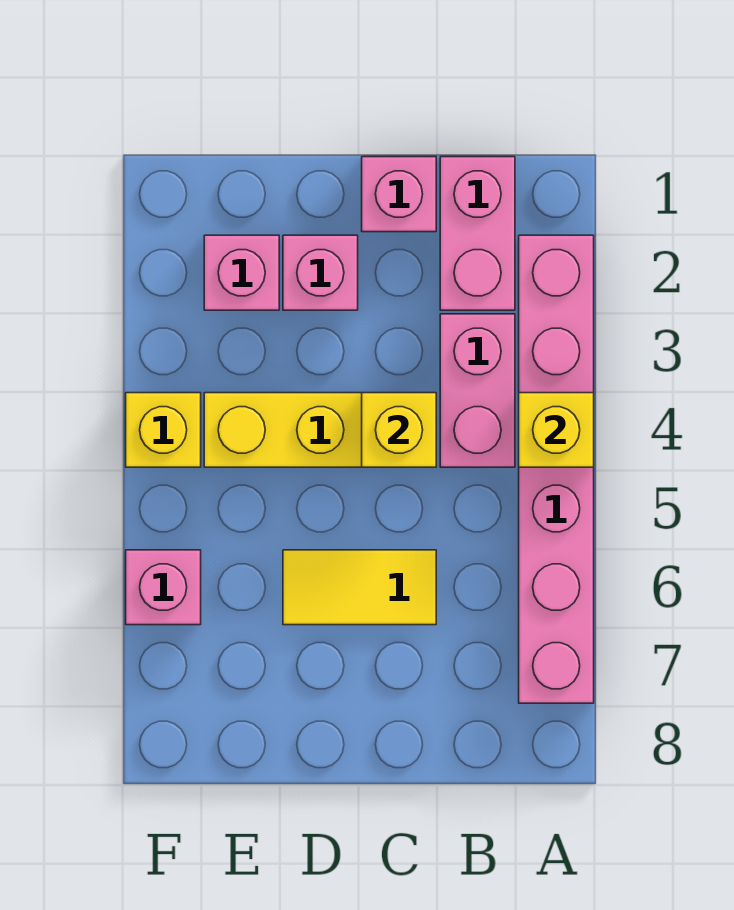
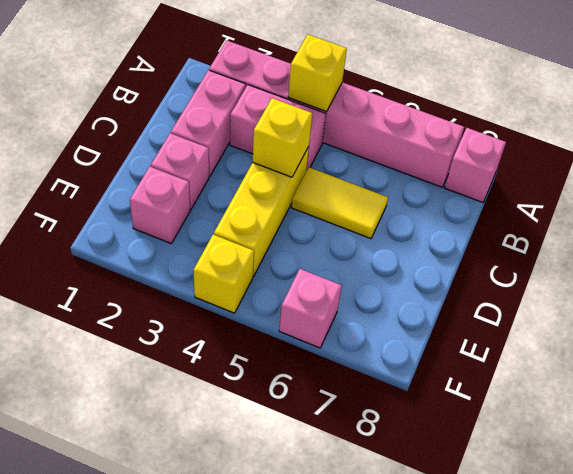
pink brick B1:B2 level 1 -> pink brick B2:C2 level 1
pink brick C1 level 1 -> pink brick A8 level 1
yellow tile C6:D6 level 1 -> yellow tile C5:C6 level 1

